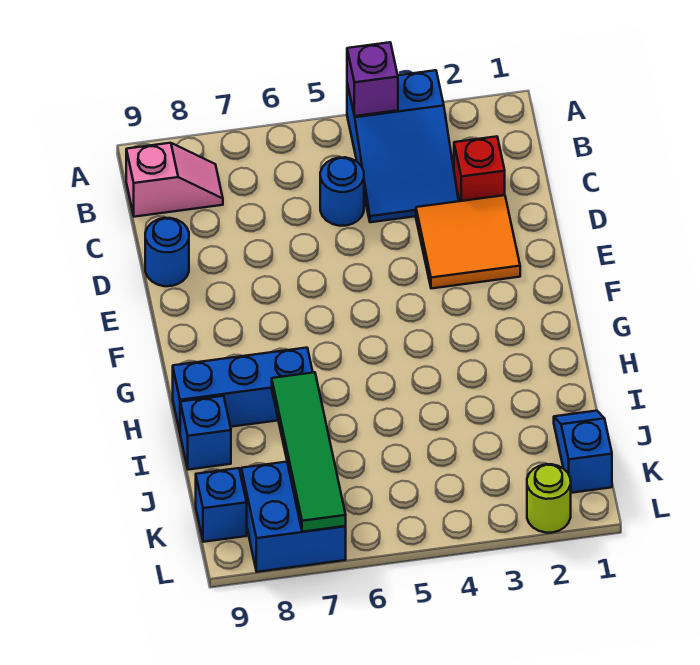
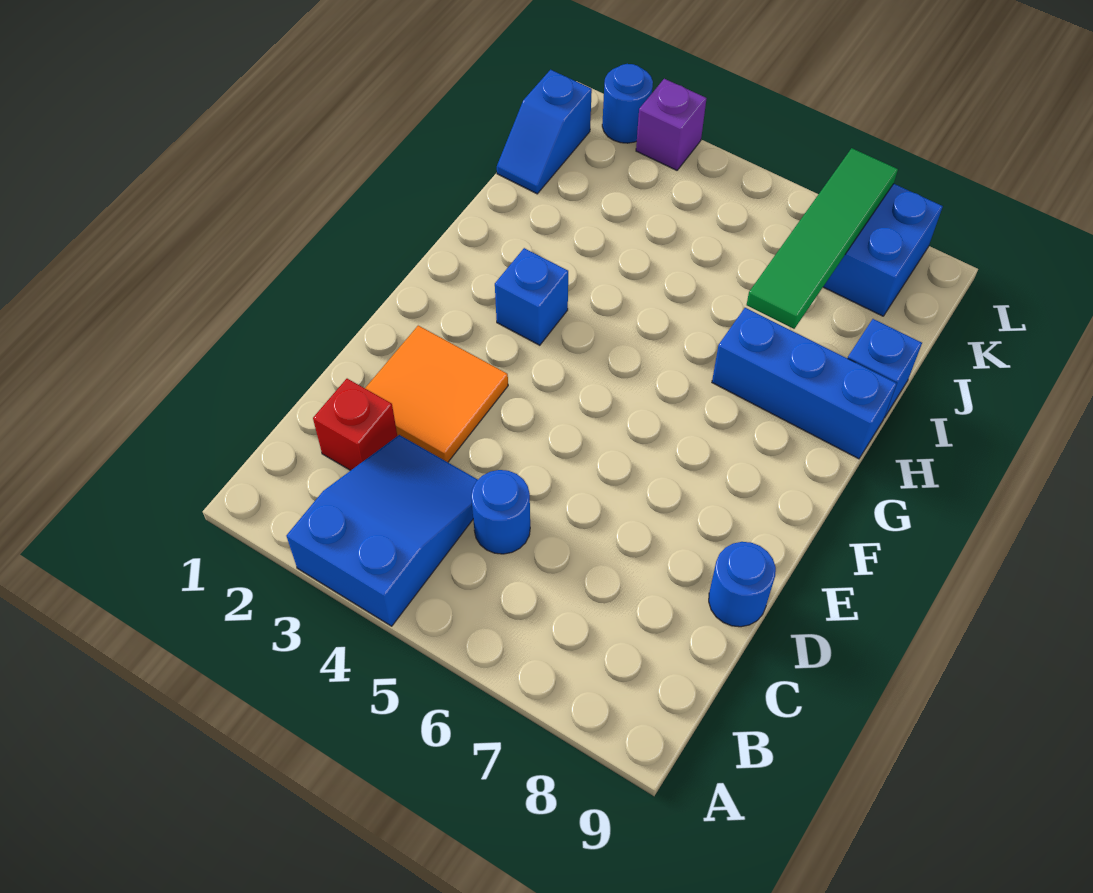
purple brick A4 level 2 -> purple brick L3 level 1
pink slope B8:B9 level 1 top 9 -> none
blue brick K9 level 1 -> blue brick G3 level 1
lime round brick L2 level 1 -> blue round brick L2 level 1

